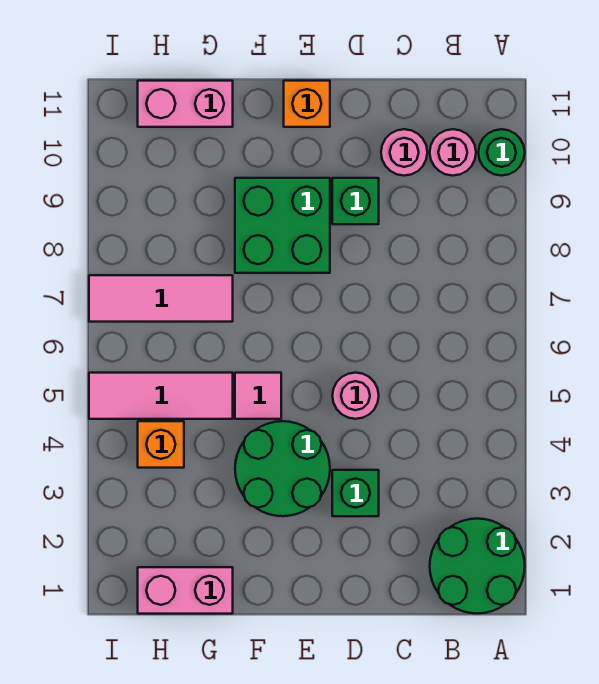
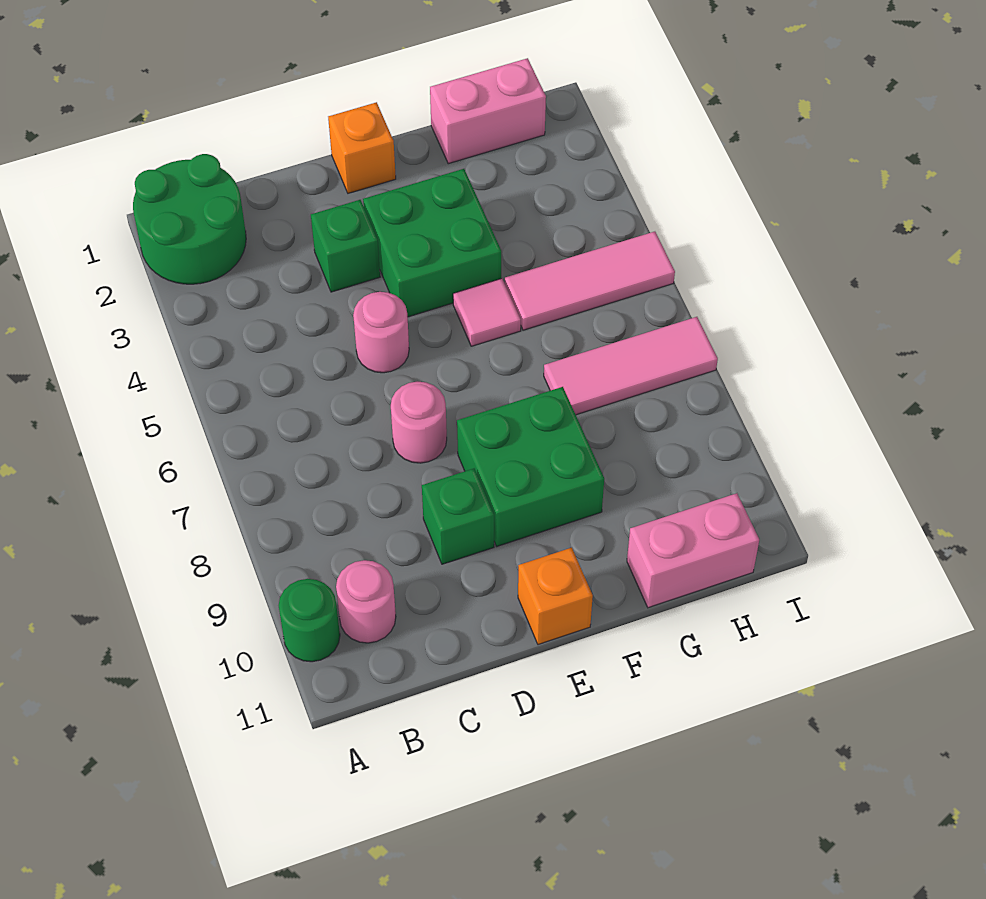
pink round brick C10 level 1 -> pink round brick D7 level 1
green round brick E3:F4 level 1 -> green brick E3:F4 level 1
orange brick H4 level 1 -> orange brick E1 level 1

